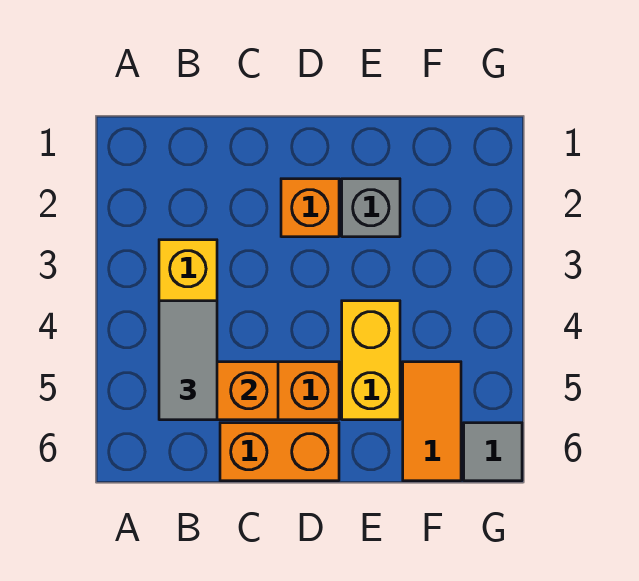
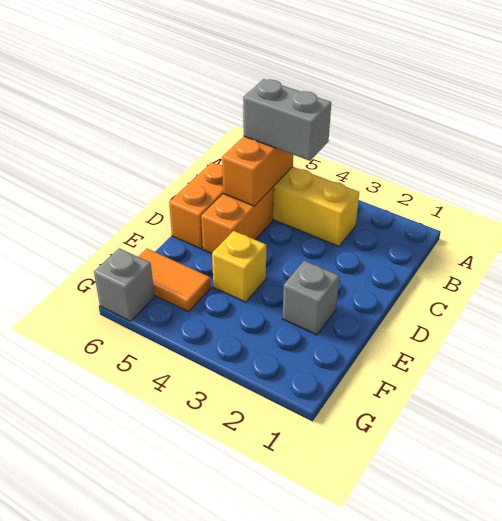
grey tile B4:B5 level 3 -> grey brick B4:B5 level 3
orange brick D2 level 1 -> none
yellow brick E4:E5 level 1 -> yellow brick E4 level 1
grey tile G6 level 1 -> grey brick G6 level 1

